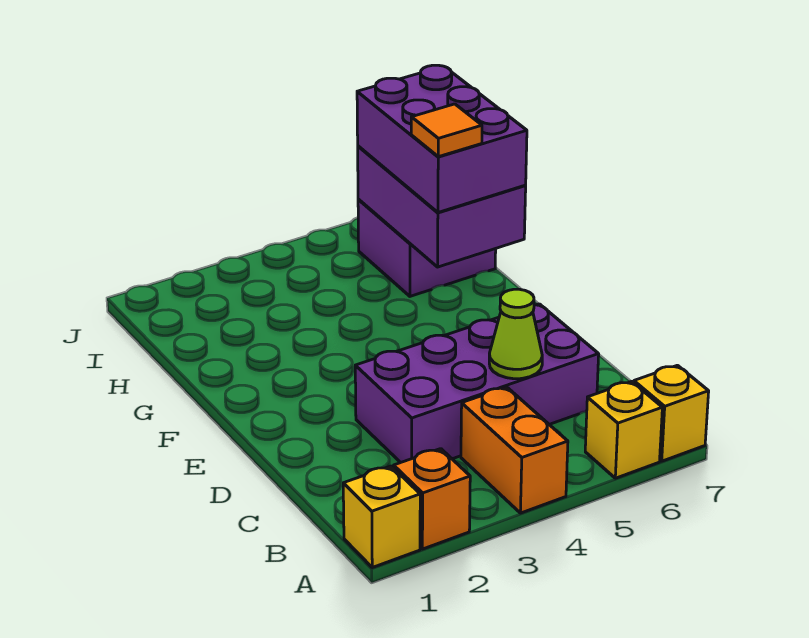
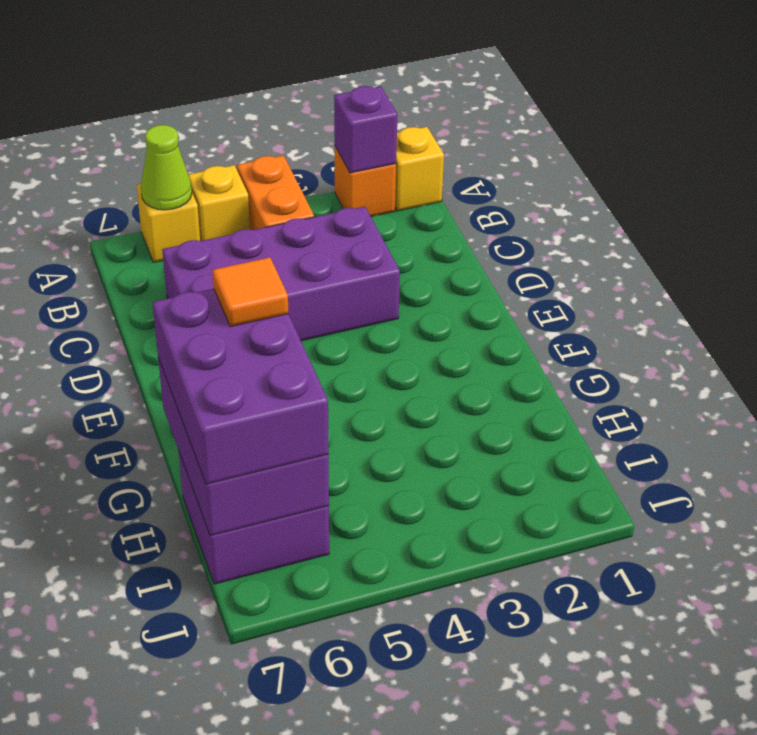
none -> purple brick A2 level 2
yellow brick A7 level 1 -> yellow brick A5 level 1
lime cone C5 level 2 -> lime cone A6 level 2

